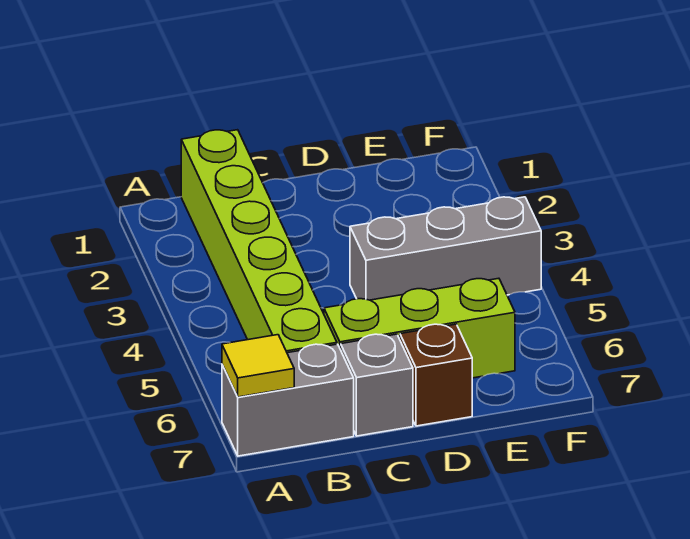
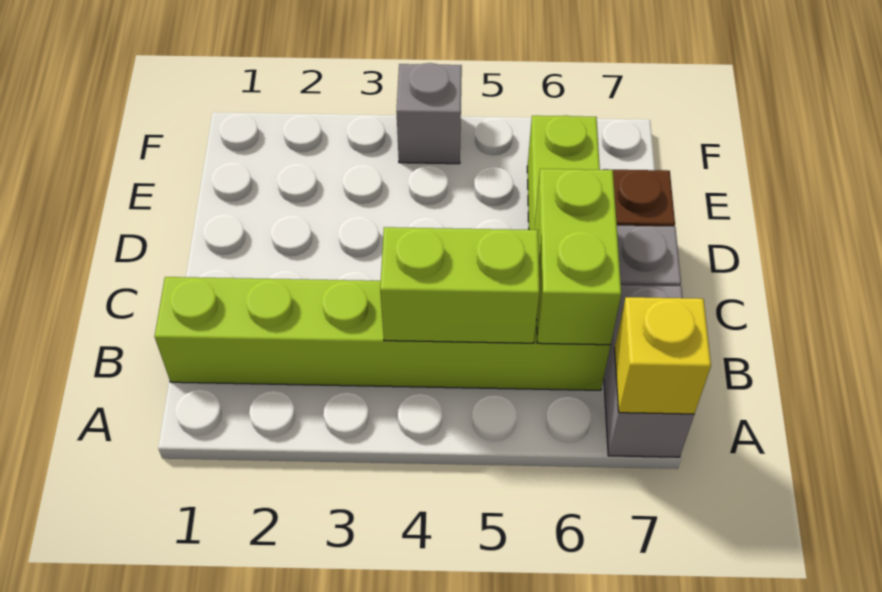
yellow tile A7 level 2 -> yellow brick A7 level 2
none -> lime brick B4:B5 level 2
none -> lime brick B6:C6 level 2
grey brick D4:F4 level 1 -> grey brick F4 level 1

